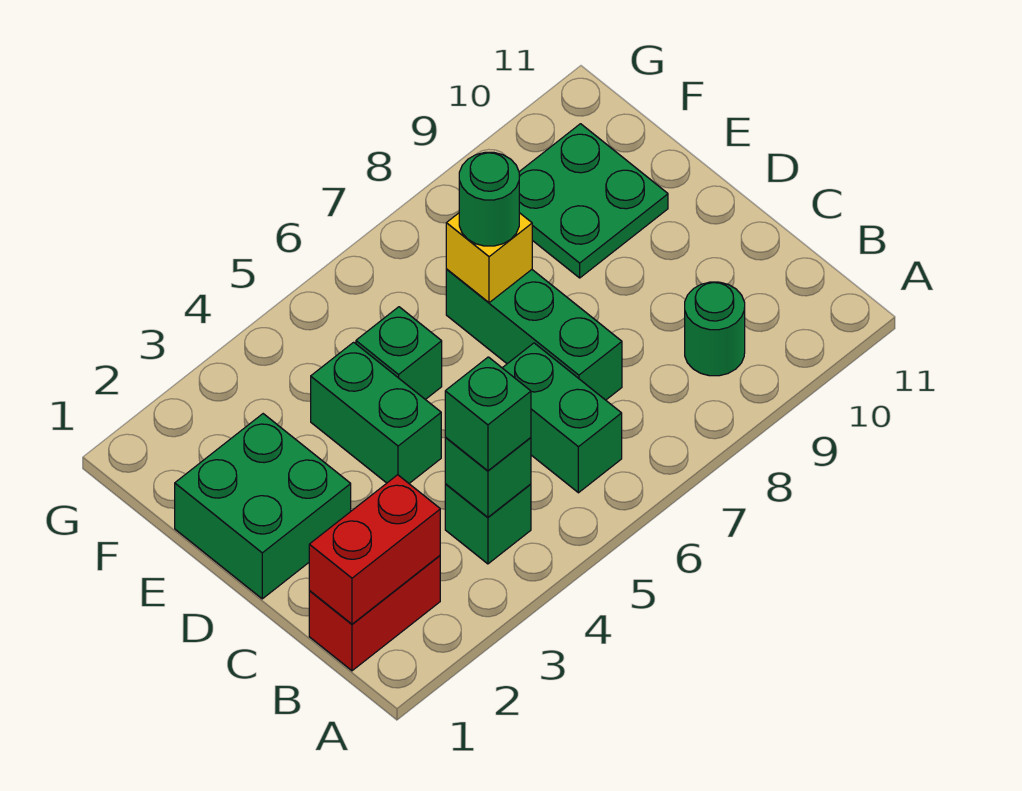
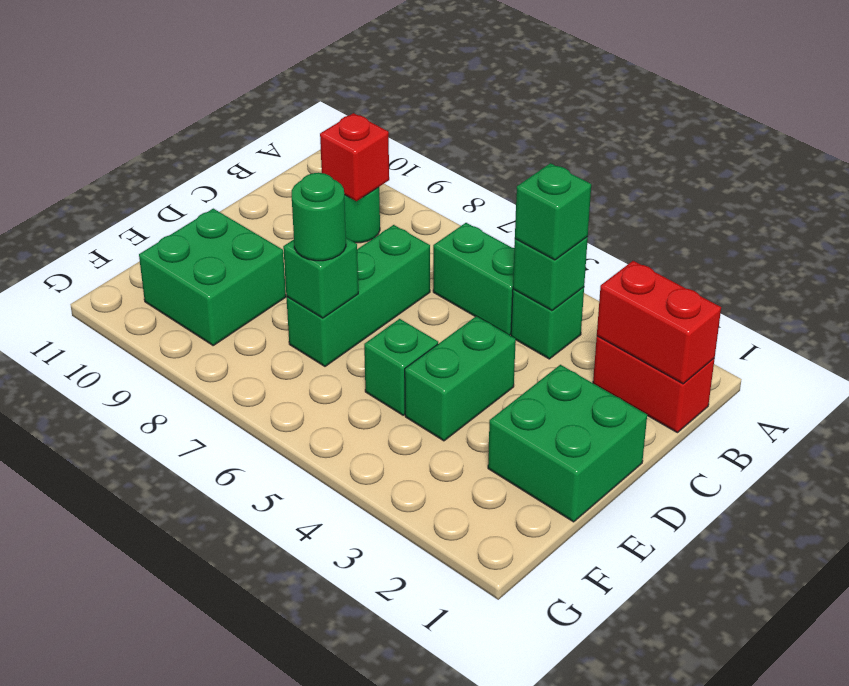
green brick B6:C6 level 1 -> green brick B5:B6 level 1
none -> red brick B9 level 2
yellow brick E7 level 2 -> green brick E7 level 2
green plate E9:F10 level 1 -> green brick E9:F10 level 1

